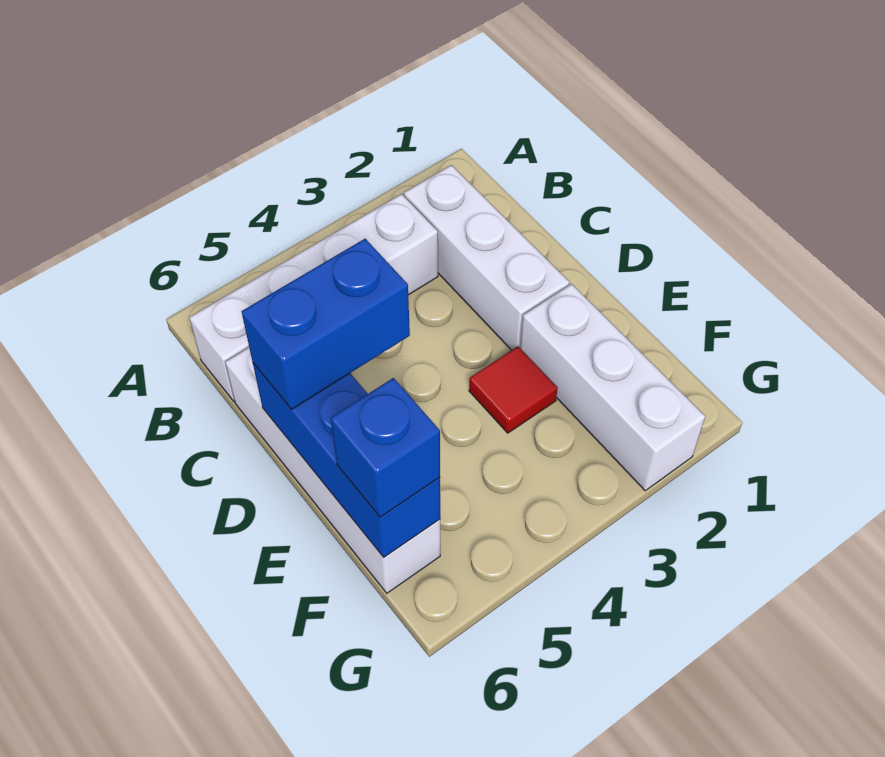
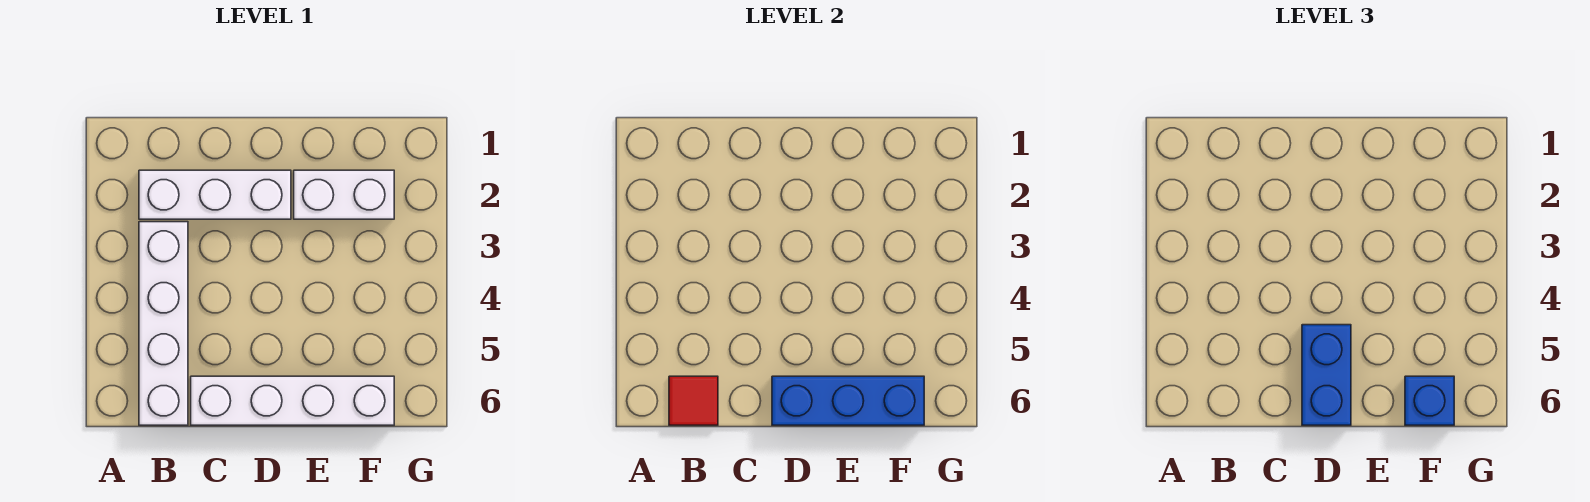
white brick E2:G2 level 1 -> white brick E2:F2 level 1
red tile E3 level 1 -> red tile B6 level 2

